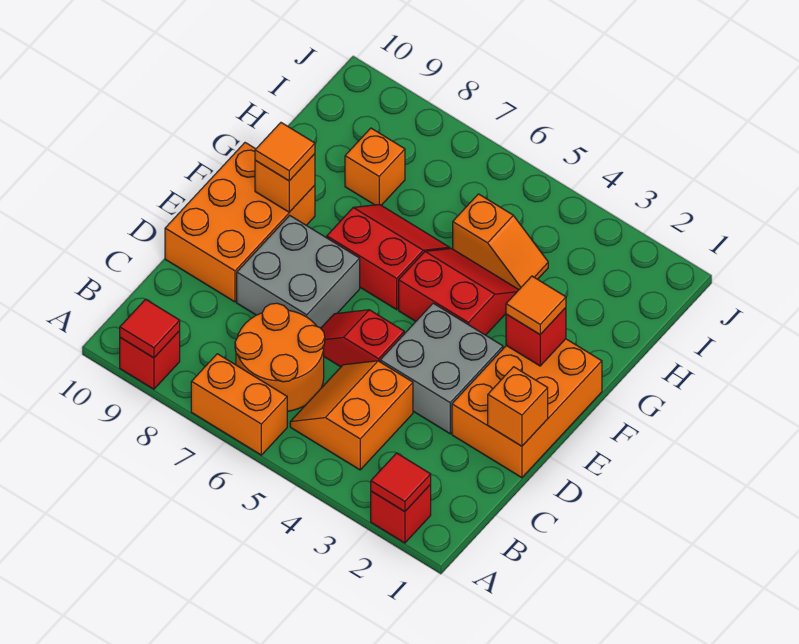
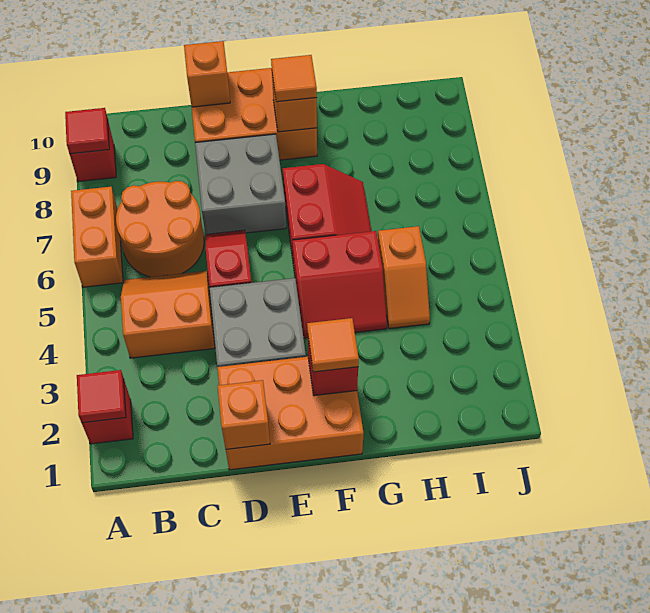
red slope F4:G5 level 1 top F -> red slope F4:G5 level 1 top 5
orange brick H8 level 1 -> orange brick D10 level 2

